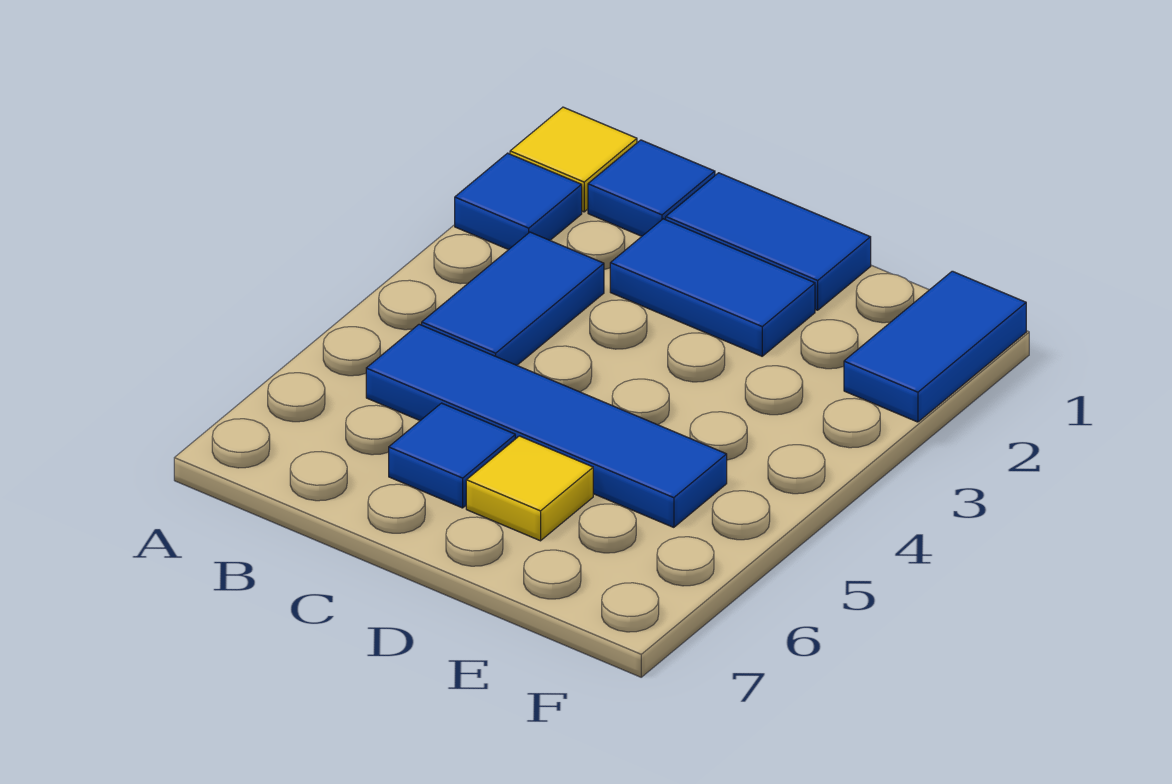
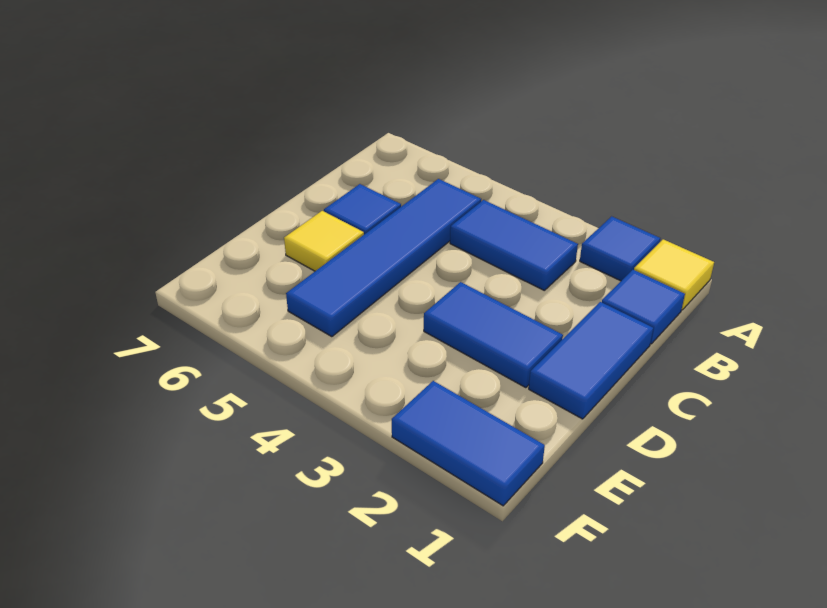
blue tile C2:D2 level 1 -> blue tile D2:D3 level 1

